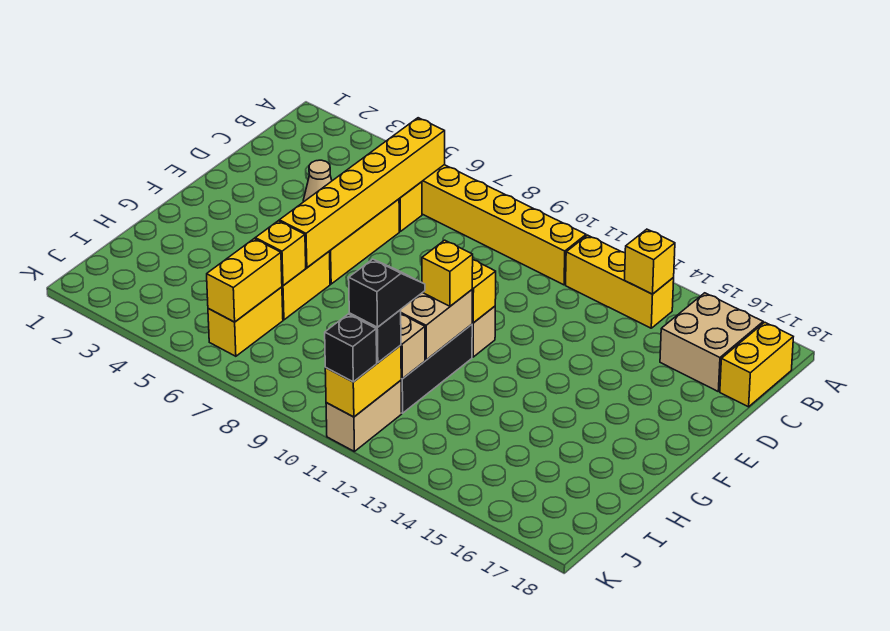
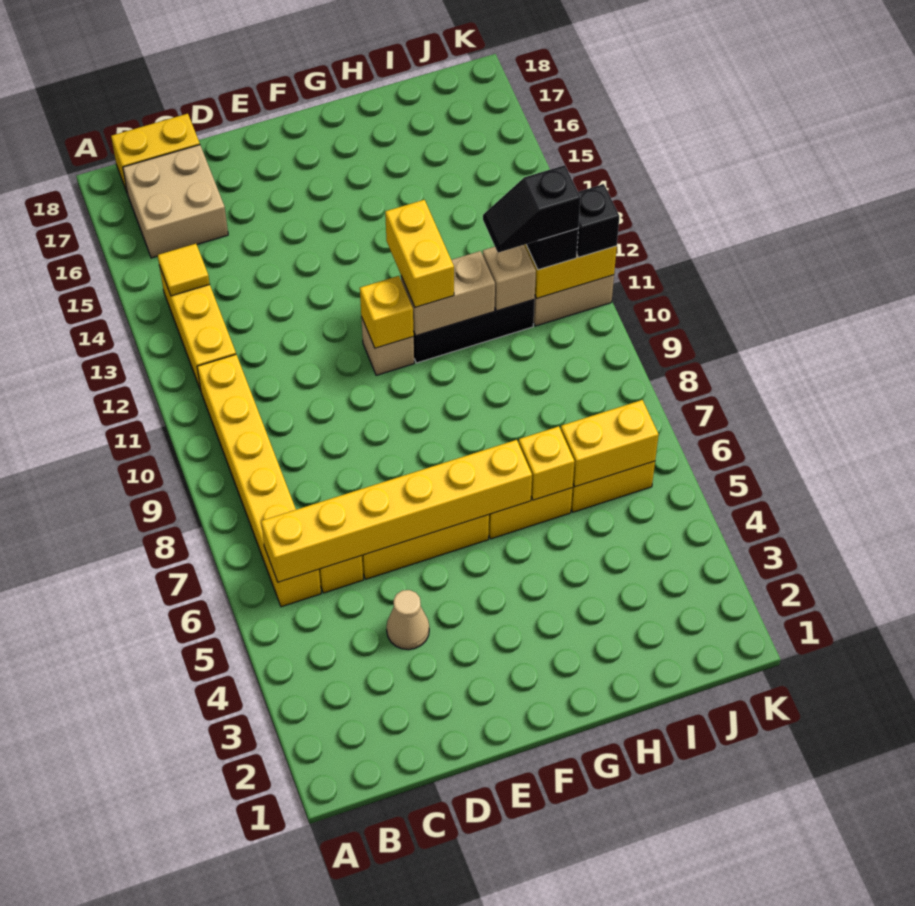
yellow brick B14 level 2 -> yellow tile B14 level 2
yellow brick G11 level 3 -> yellow brick G11:G12 level 3

